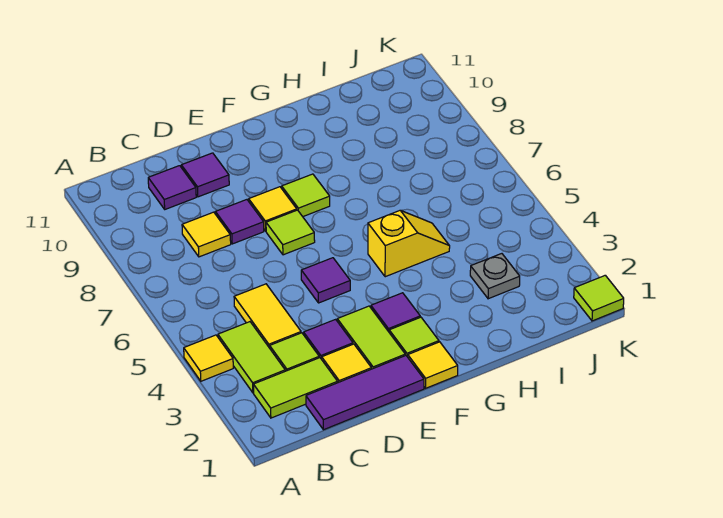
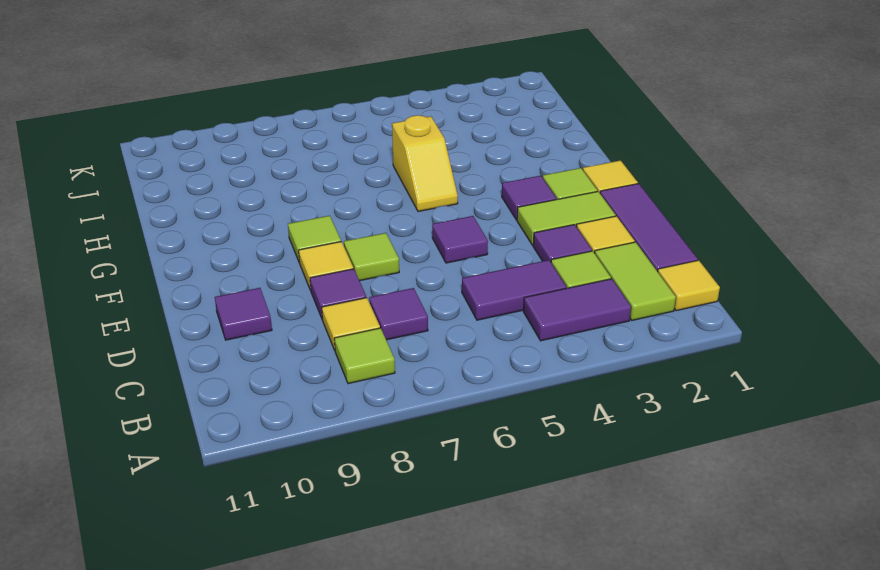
yellow tile A4 level 1 -> yellow tile B1 level 1
lime tile B3:B4 level 1 -> purple tile B3:B4 level 1
yellow tile C4:C5 level 1 -> purple tile C4:C5 level 1
purple tile C10 level 1 -> purple tile C7 level 1
yellow slope G5:H5 level 1 top G -> yellow slope G5:H5 level 1 top H
grey plate I3 level 1 -> none
lime tile K1 level 1 -> lime tile B8 level 1

